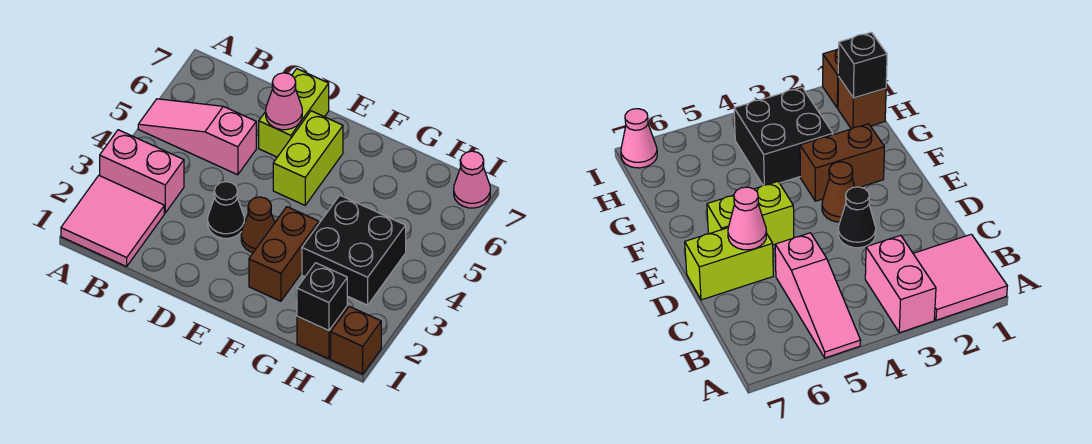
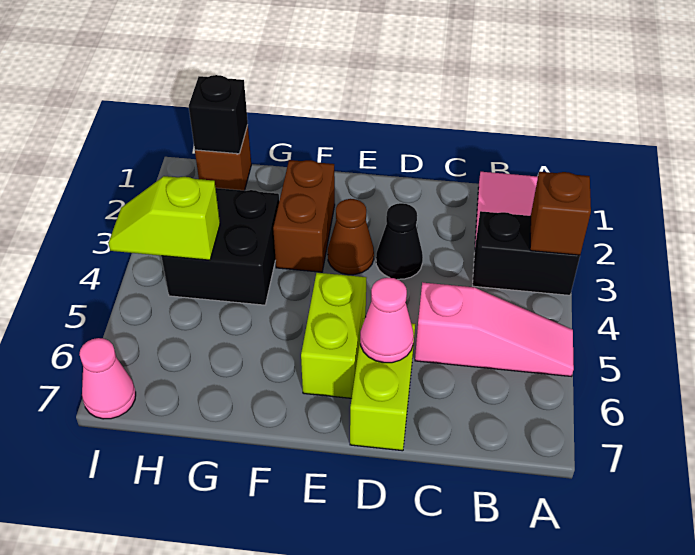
pink brick A3:B3 level 1 -> black brick A3:B3 level 1
none -> lime slope H4:I4 level 2 top H
brown brick I1 level 1 -> brown brick A3 level 2

